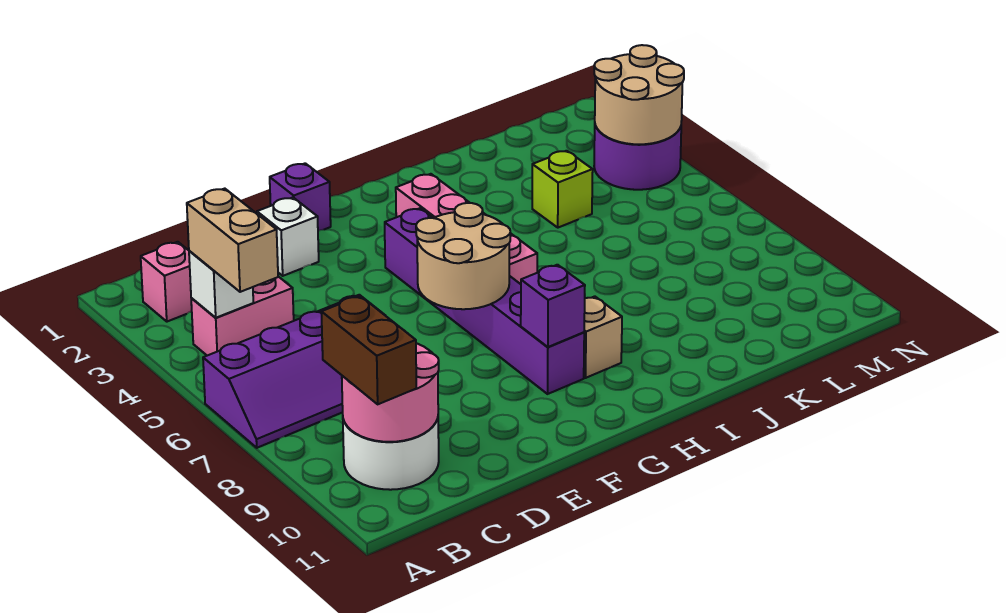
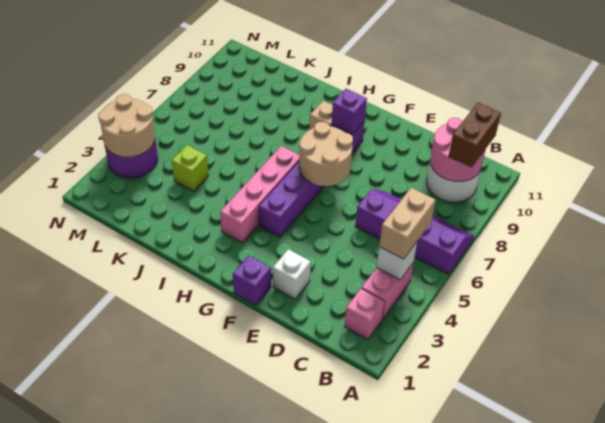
pink brick B4:C4 level 1 -> pink brick B3:B4 level 1

